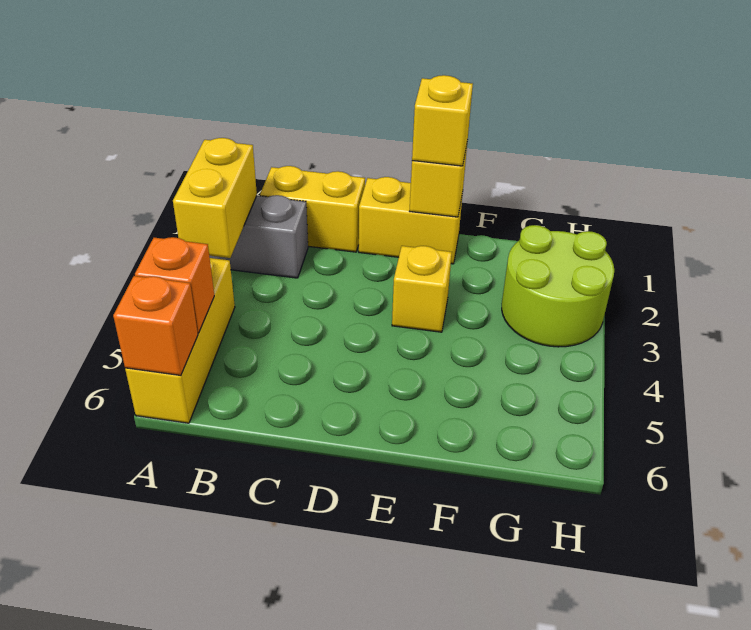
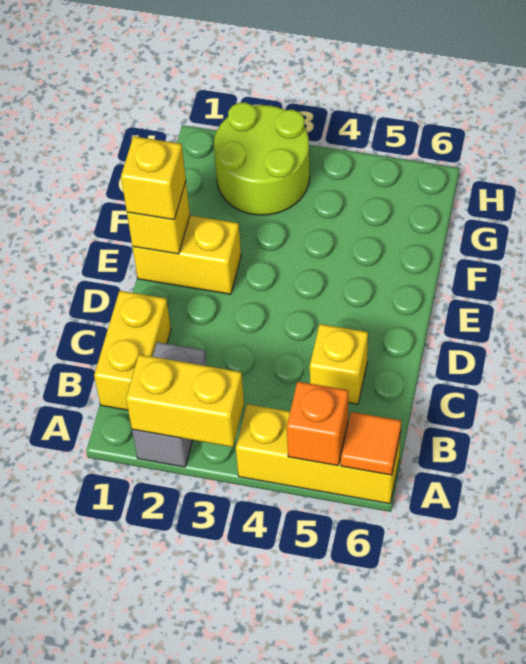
orange brick A6 level 2 -> orange tile A6 level 2
yellow brick D1:E1 level 1 -> yellow brick E1:E2 level 1
yellow brick E3 level 1 -> yellow brick C5 level 1

